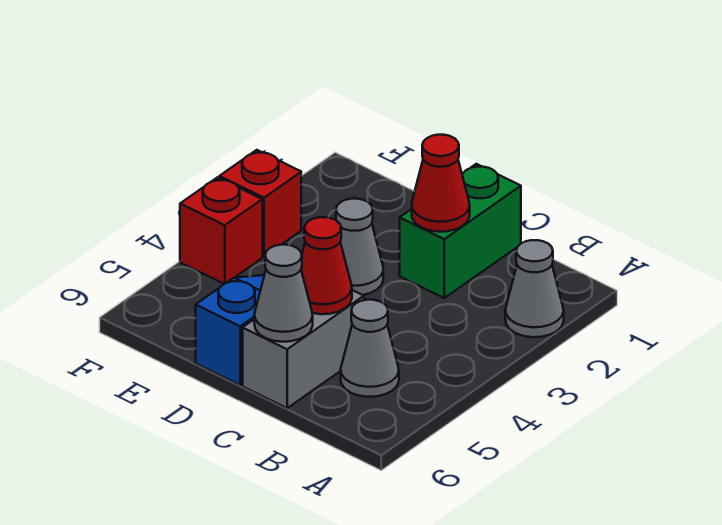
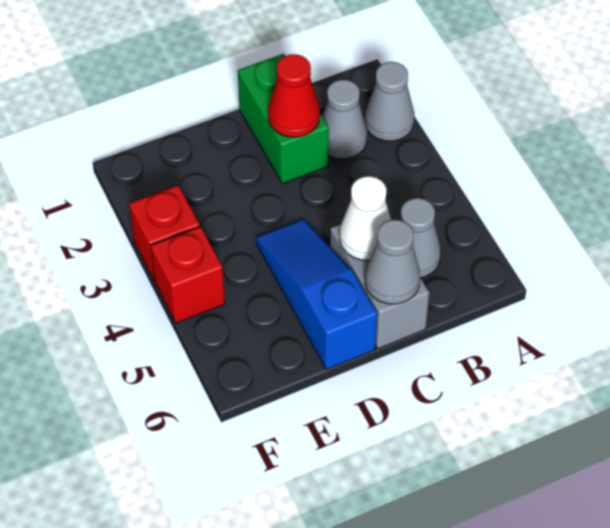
red cone C5 level 2 -> white cone C5 level 2
grey cone D3 level 1 -> grey cone B2 level 1

